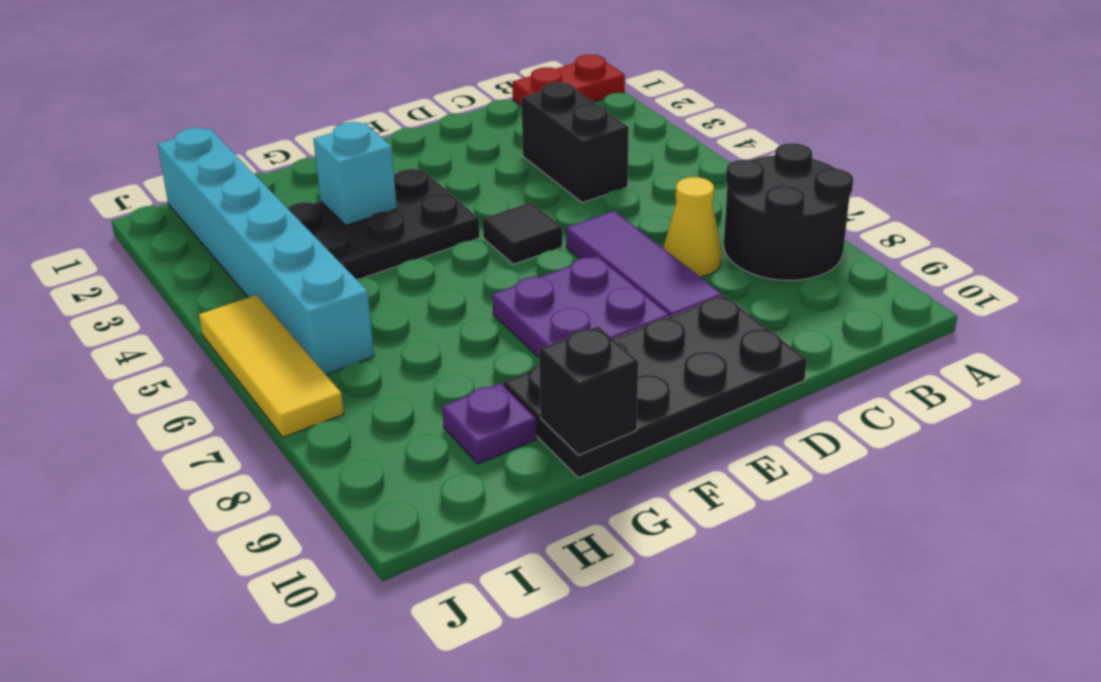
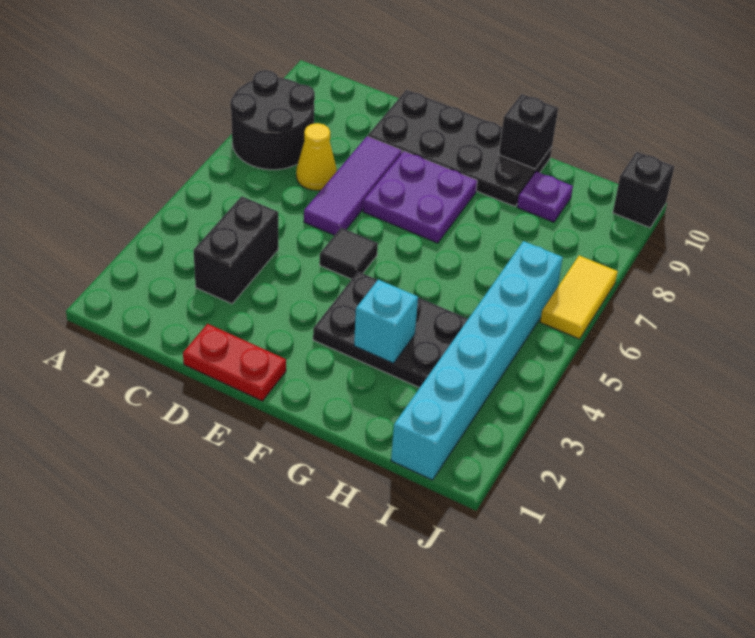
red plate A1:B1 level 1 -> red plate D1:E1 level 1
yellow tile J5:J7 level 1 -> yellow tile J6:J7 level 1
none -> black brick J10 level 1

